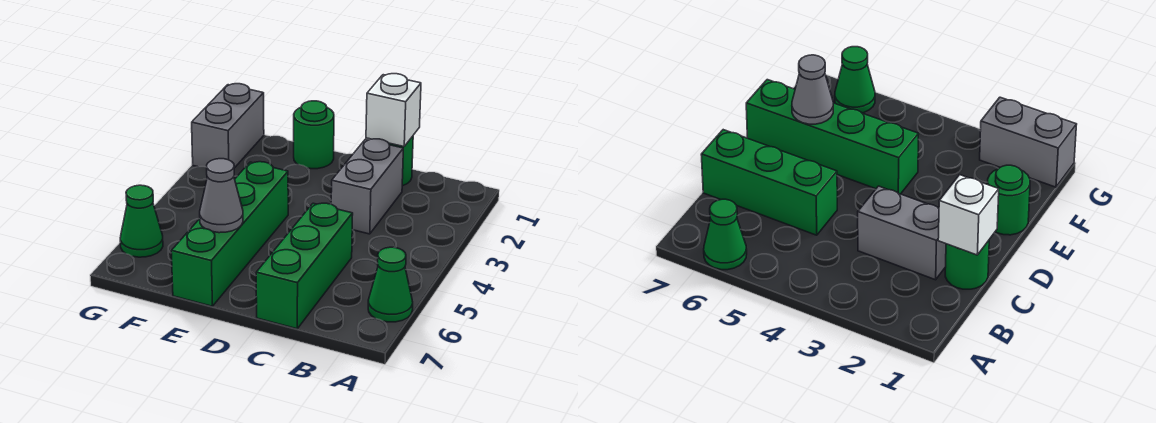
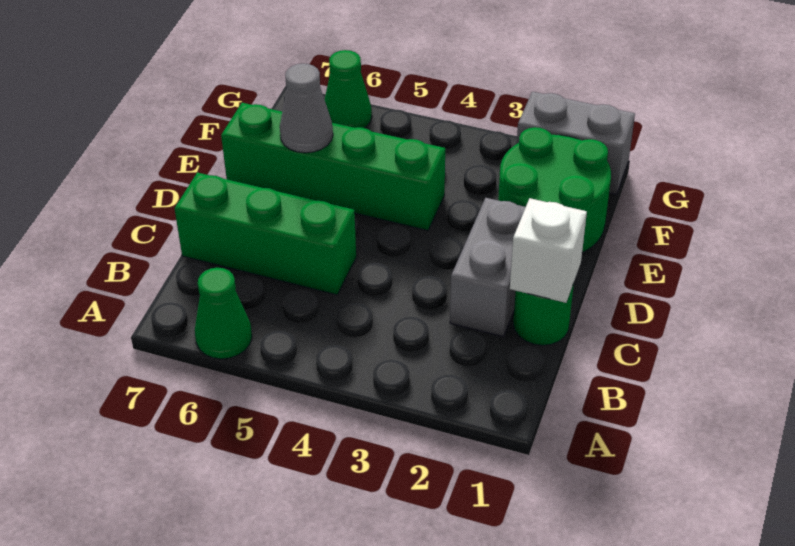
grey brick C2:C3 level 1 -> grey brick C2:D2 level 1
green round brick E1 level 1 -> green round brick E1:F2 level 1

